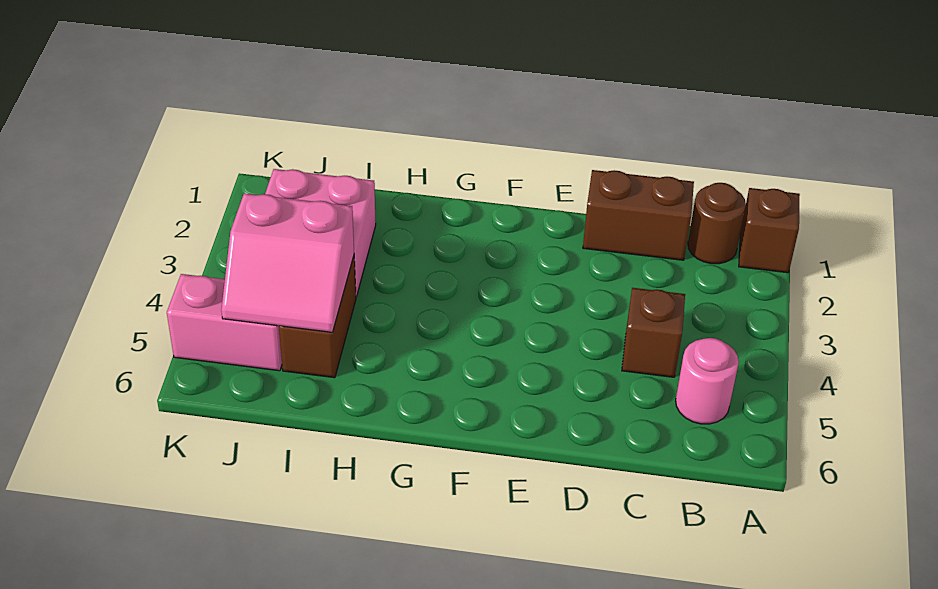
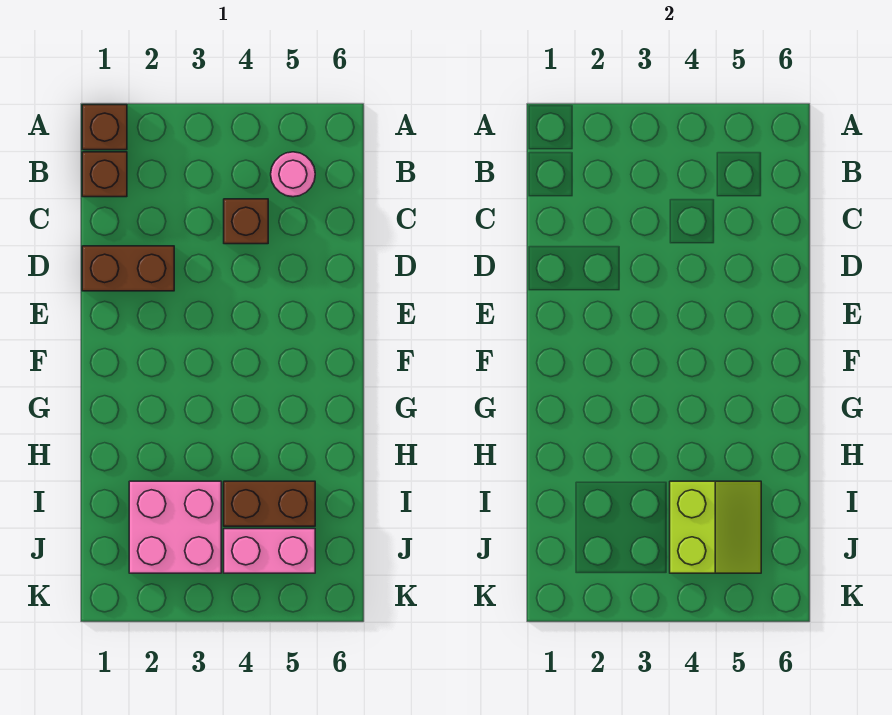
brown round brick B1 level 1 -> brown brick B1 level 1
brown brick C1:D1 level 1 -> brown brick D1:D2 level 1
pink slope I4:J5 level 2 top 4 -> lime slope I4:J5 level 2 top 4
pink brick J5:K5 level 1 -> pink brick J4:J5 level 1

